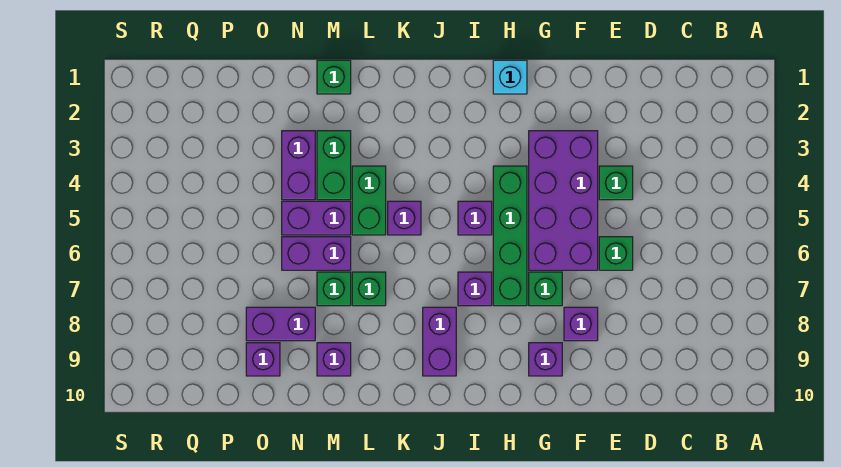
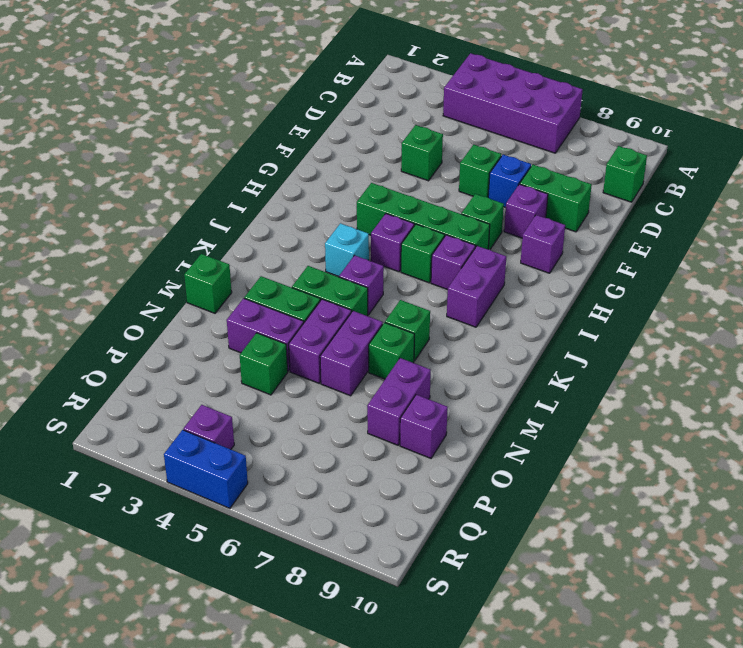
none -> green brick C10 level 1
none -> blue brick E7 level 1
none -> green brick E8:E9 level 1
purple brick F3:G6 level 1 -> purple brick A4:B7 level 1
cyan brick H1 level 1 -> cyan brick J4 level 1
none -> green brick I6 level 1
purple brick J8:J9 level 1 -> purple brick I8:J8 level 1
purple brick M9 level 1 -> purple brick R4 level 1
none -> green brick O4 level 1
none -> blue brick S4:S5 level 1

